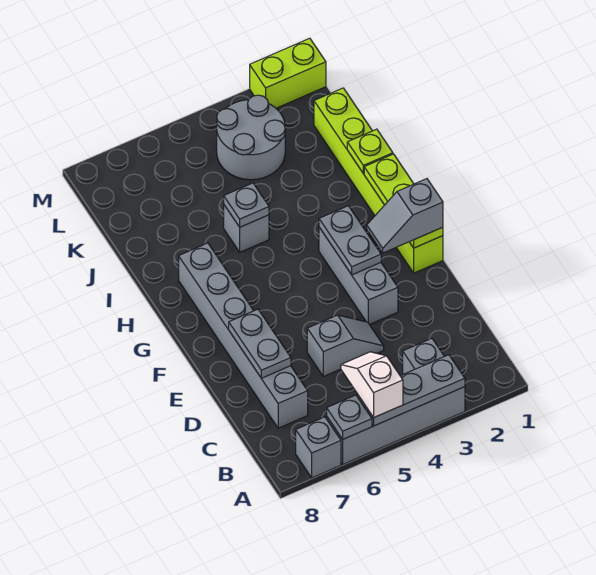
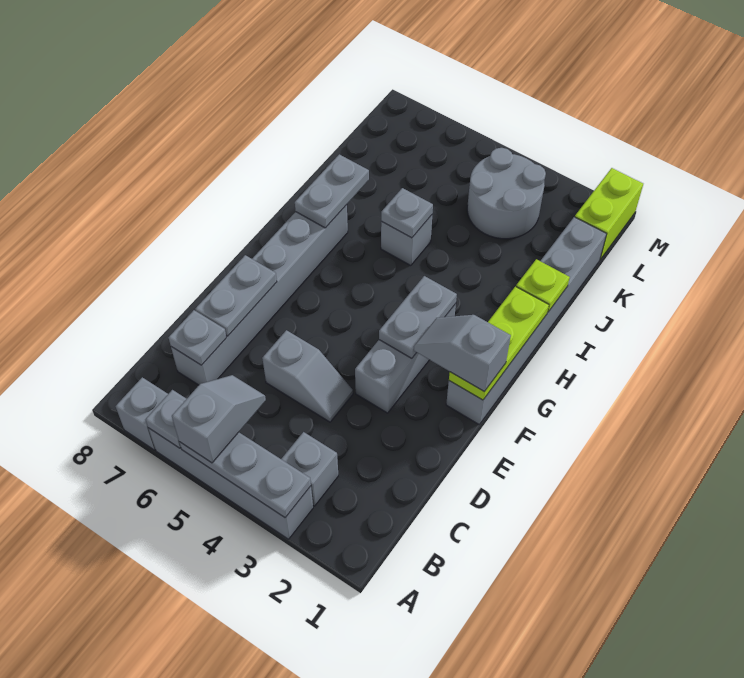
white slope A5:B5 level 3 top A -> grey slope A5:B5 level 3 top A
none -> grey plate C7 level 2
lime brick F1:K1 level 1 -> grey brick F1:K1 level 1
none -> grey plate H7:I7 level 2
lime brick M1:M2 level 1 -> lime brick L1:M1 level 1

